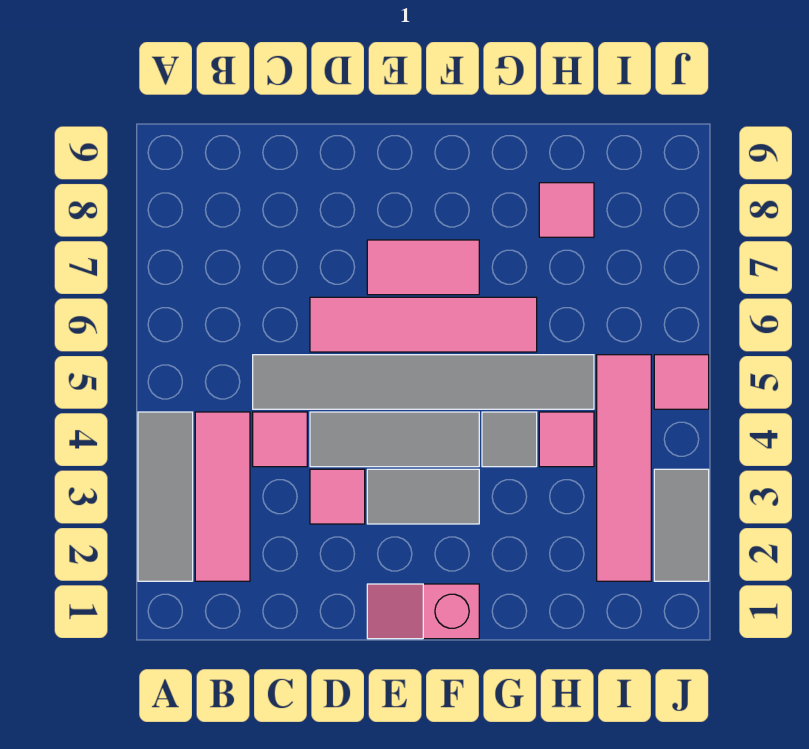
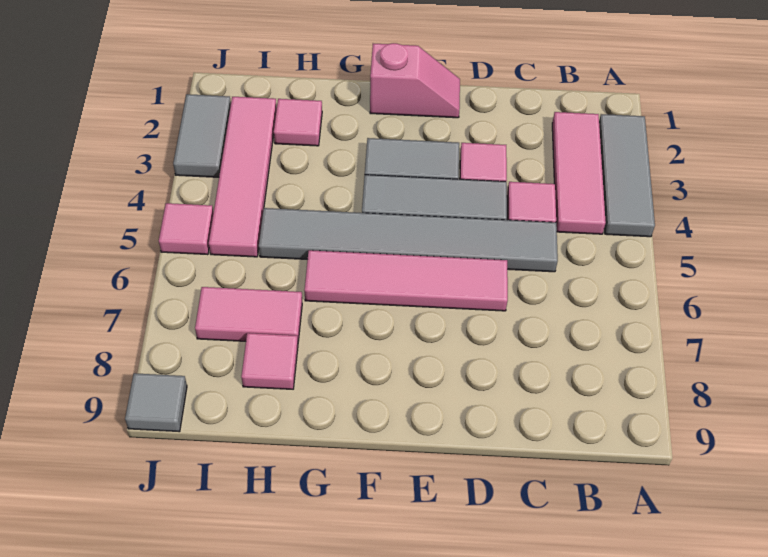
pink tile E7:F7 level 1 -> pink tile H7:I7 level 1
grey tile G4 level 1 -> grey tile J9 level 1
pink tile H4 level 1 -> pink tile H2 level 1

